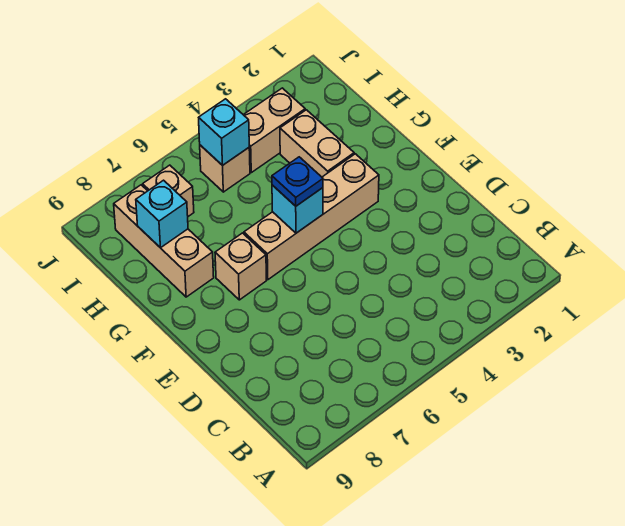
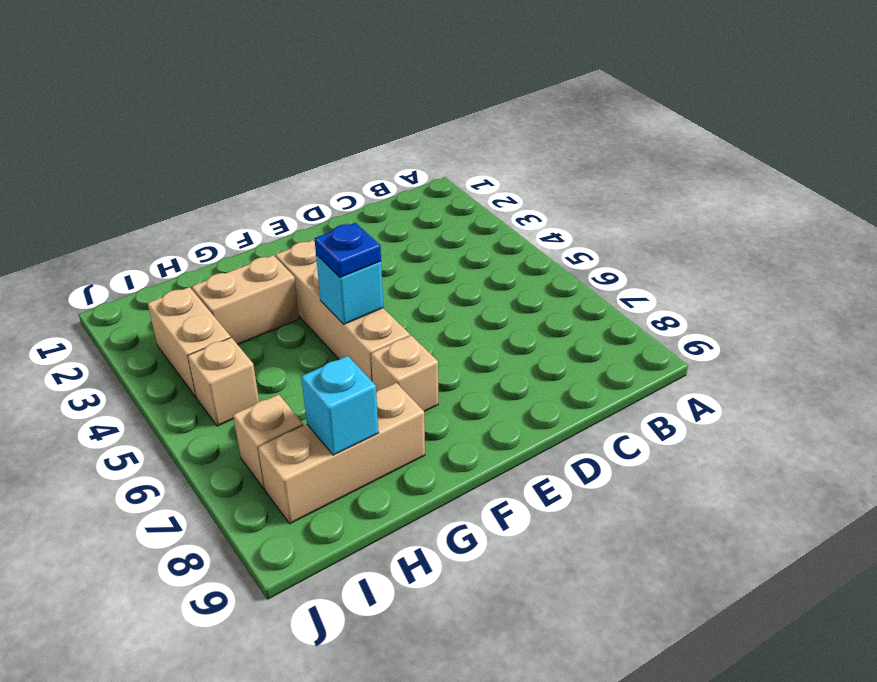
cyan brick I5 level 2 -> none

